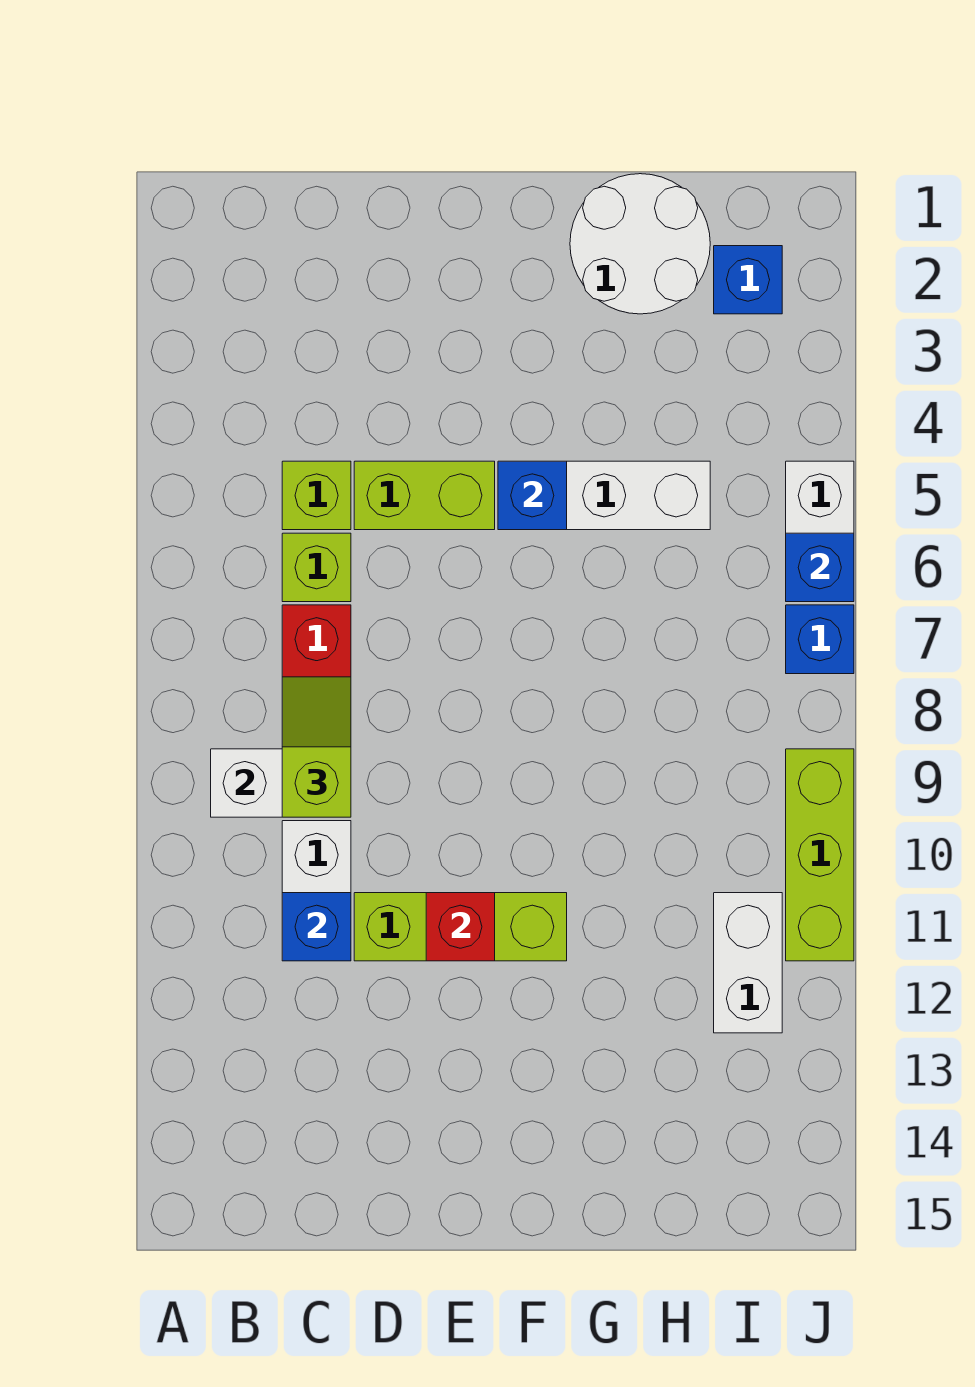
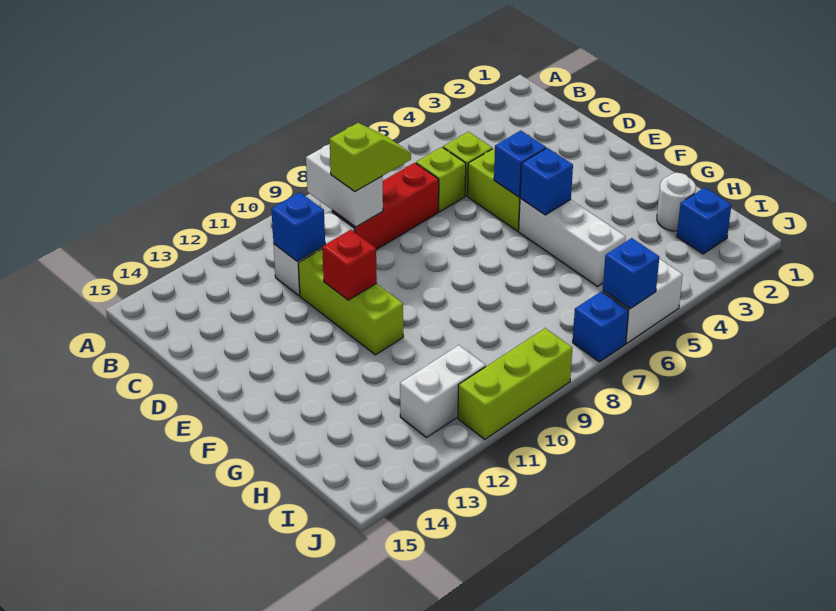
none -> blue brick E5 level 2
white round brick G1:H2 level 1 -> white round brick H2 level 1

